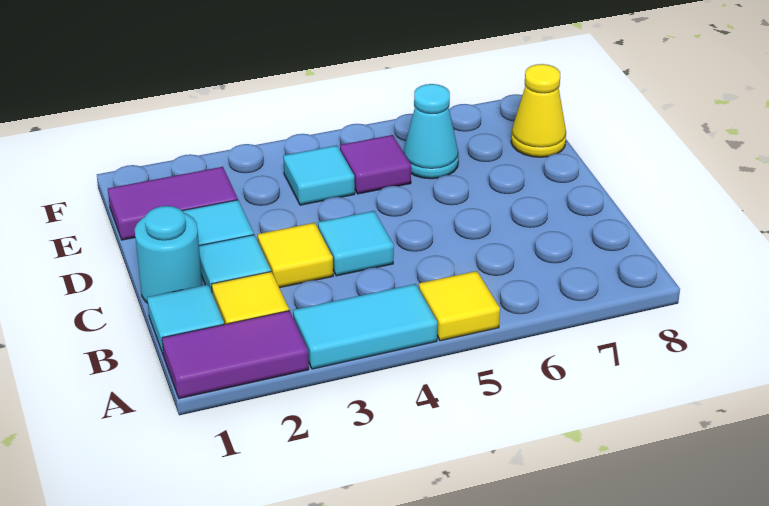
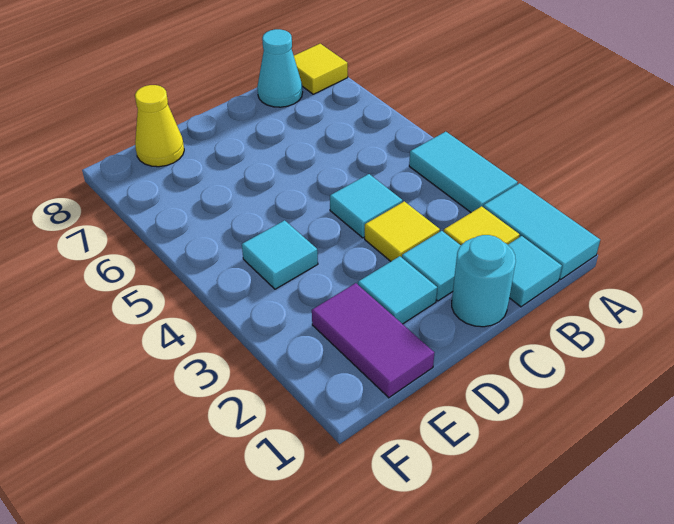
purple tile A1:A2 level 1 -> cyan tile A1:A2 level 1
yellow tile A5 level 1 -> yellow tile A8 level 1
purple tile E5 level 1 -> none
cyan cone E6 level 1 -> cyan cone B8 level 1

